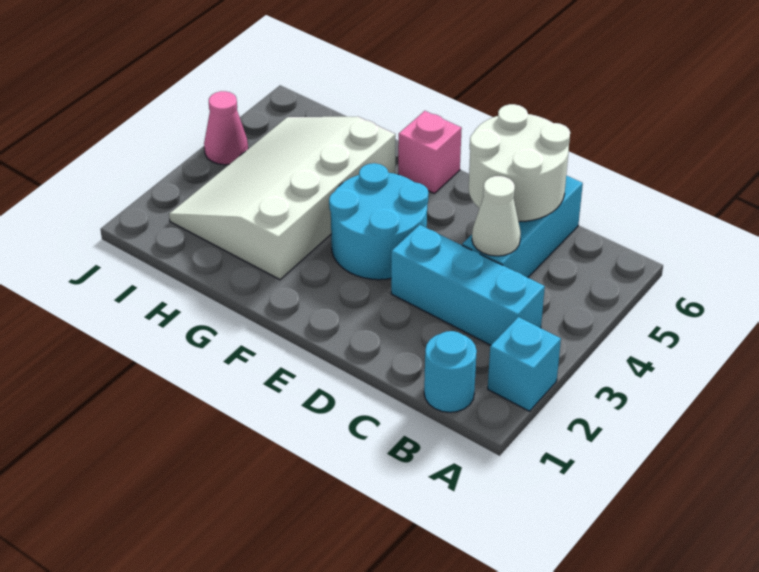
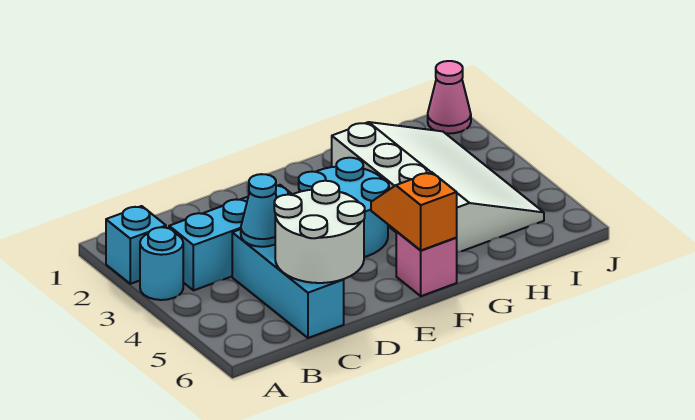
cyan round brick B1 level 1 -> cyan round brick A3 level 1
white cone C4 level 2 -> cyan cone C4 level 2
none -> orange slope F5:F6 level 2 top 6
pink cone J4 level 1 -> pink cone J1 level 1

